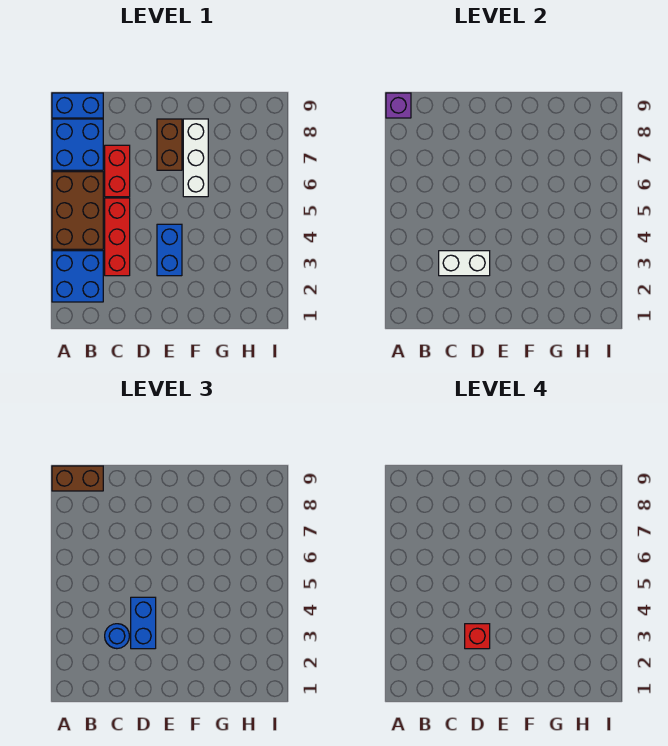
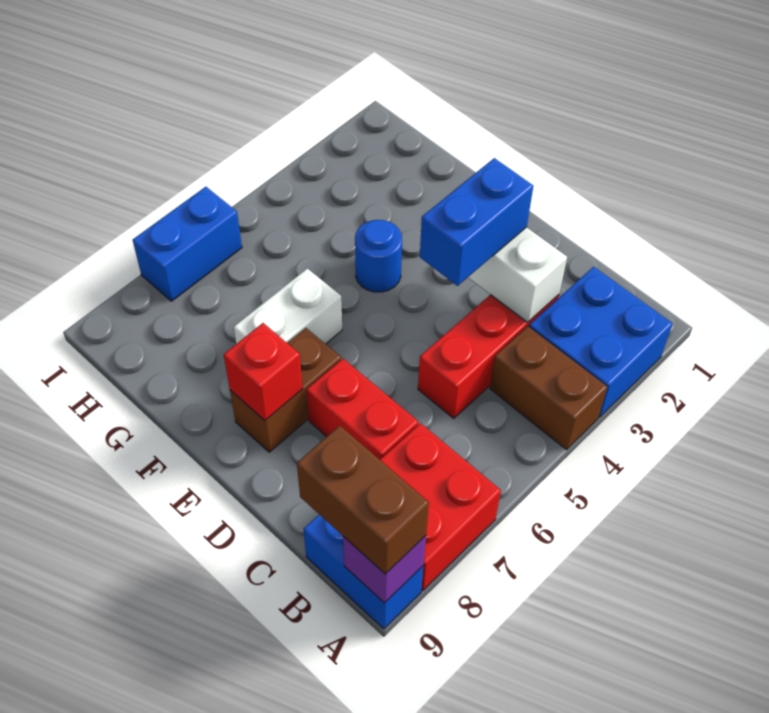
brown brick A4:B6 level 1 -> brown brick A4:B4 level 1
blue brick A7:B8 level 1 -> red brick A7:B8 level 1
blue round brick C3 level 3 -> blue round brick F4 level 1
red brick C6:C7 level 1 -> red brick C7:D7 level 1
red brick D3 level 4 -> red brick E8 level 2
blue brick E3:E4 level 1 -> blue brick I6:I7 level 1
white brick F6:F8 level 1 -> white brick F6:F7 level 1

